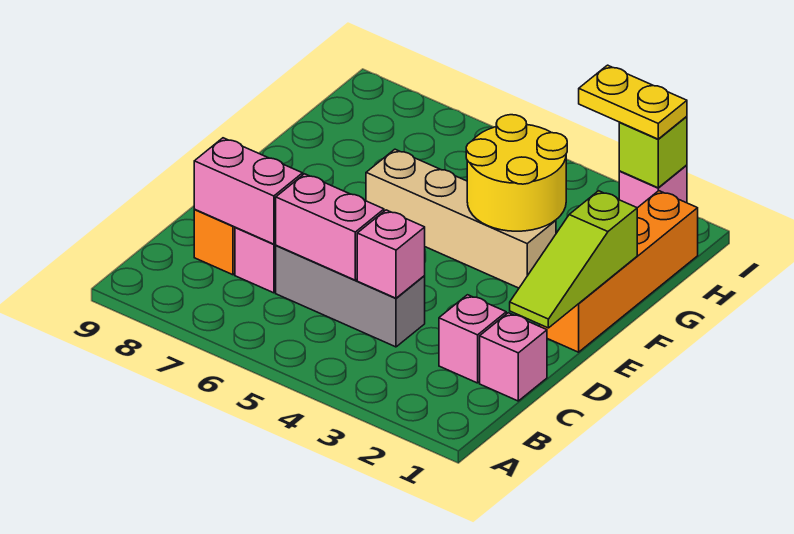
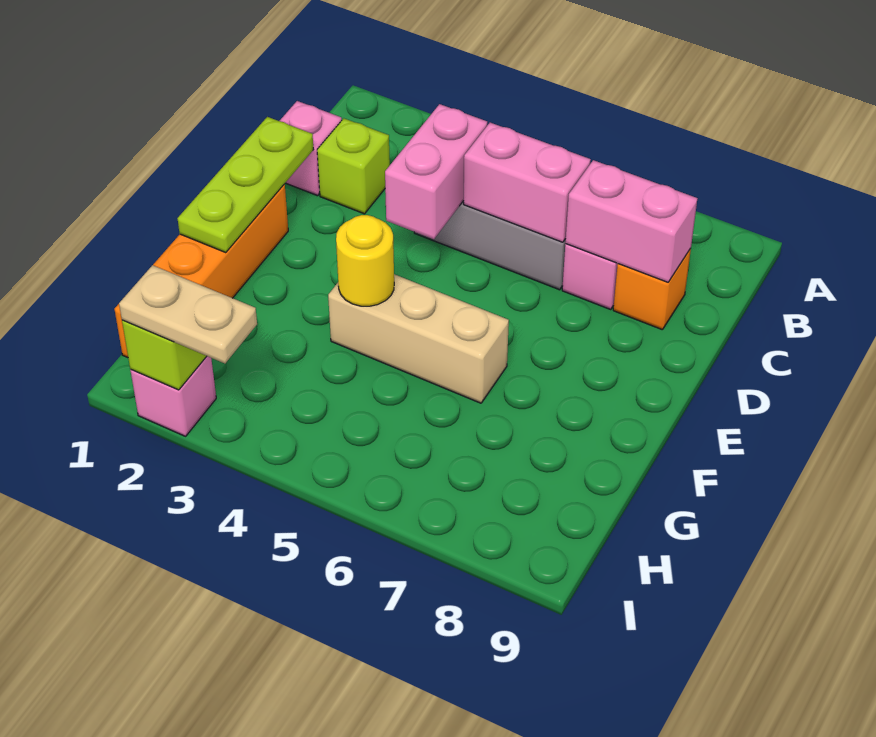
pink brick C2 level 1 -> lime brick C2 level 1
pink brick C4 level 2 -> pink brick C4:D4 level 2
lime slope D1:F1 level 2 top F -> lime plate D1:F1 level 2
tan brick F3:F6 level 1 -> tan brick F4:F6 level 1
yellow round brick F3:G4 level 2 -> yellow round brick F4 level 2
yellow plate I2:I3 level 3 -> tan plate I2:I3 level 3

